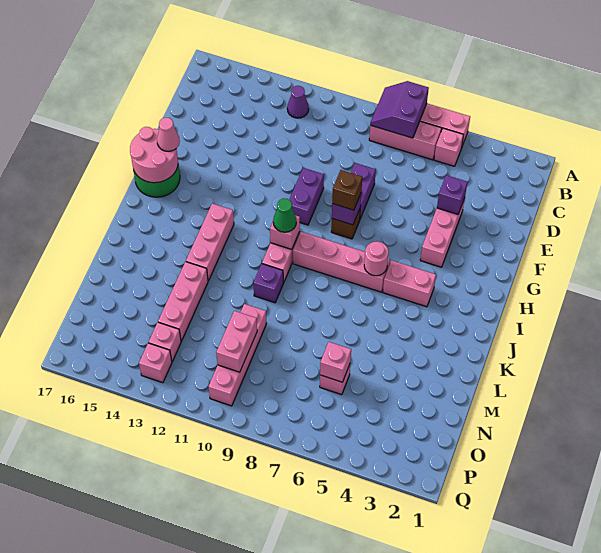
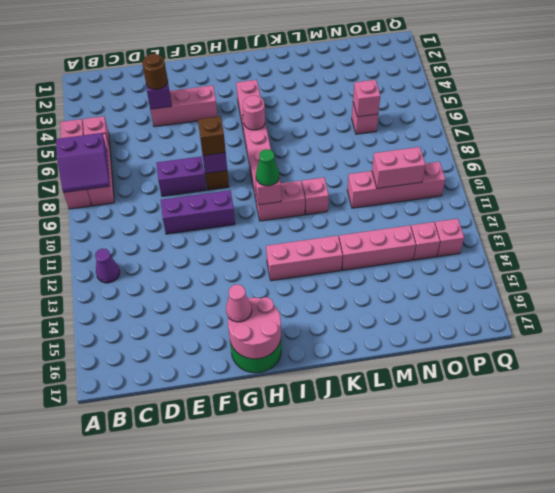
none -> brown round brick E4 level 3
purple brick F10:G10 level 1 -> purple brick E10:G10 level 1
purple brick K10 level 1 -> pink brick K10 level 1

